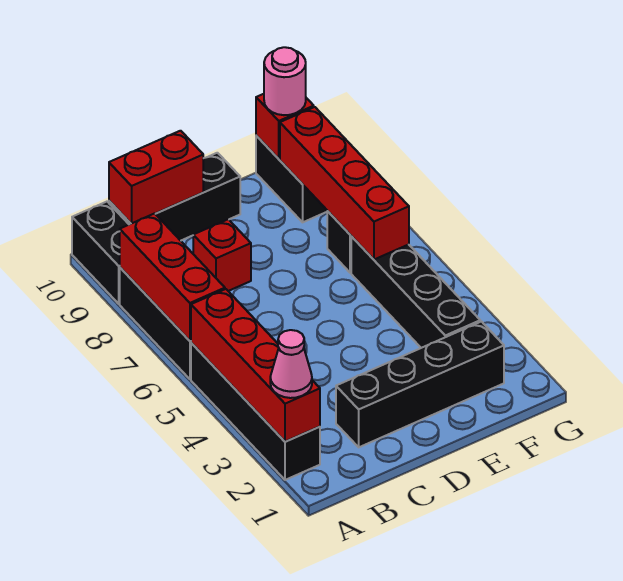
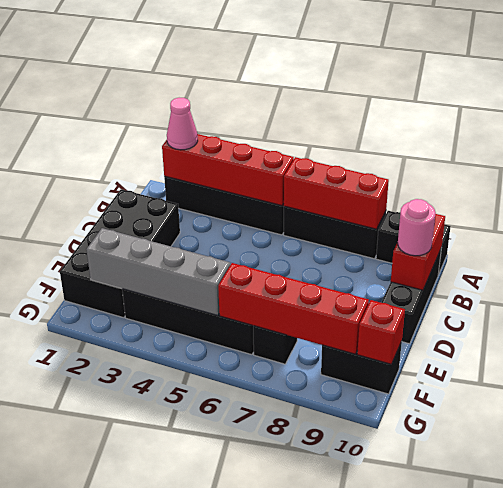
black brick C2:F2 level 1 -> black brick C1:F2 level 1
red brick C8 level 1 -> none
none -> grey brick F2:F5 level 2
pink round brick F10 level 3 -> pink round brick C10 level 3

